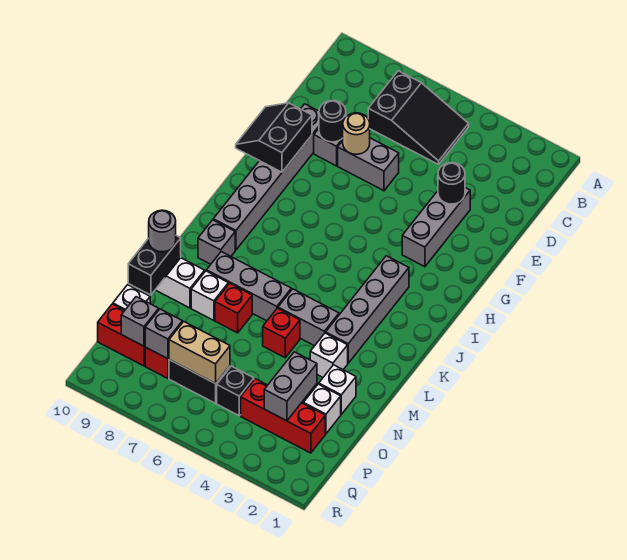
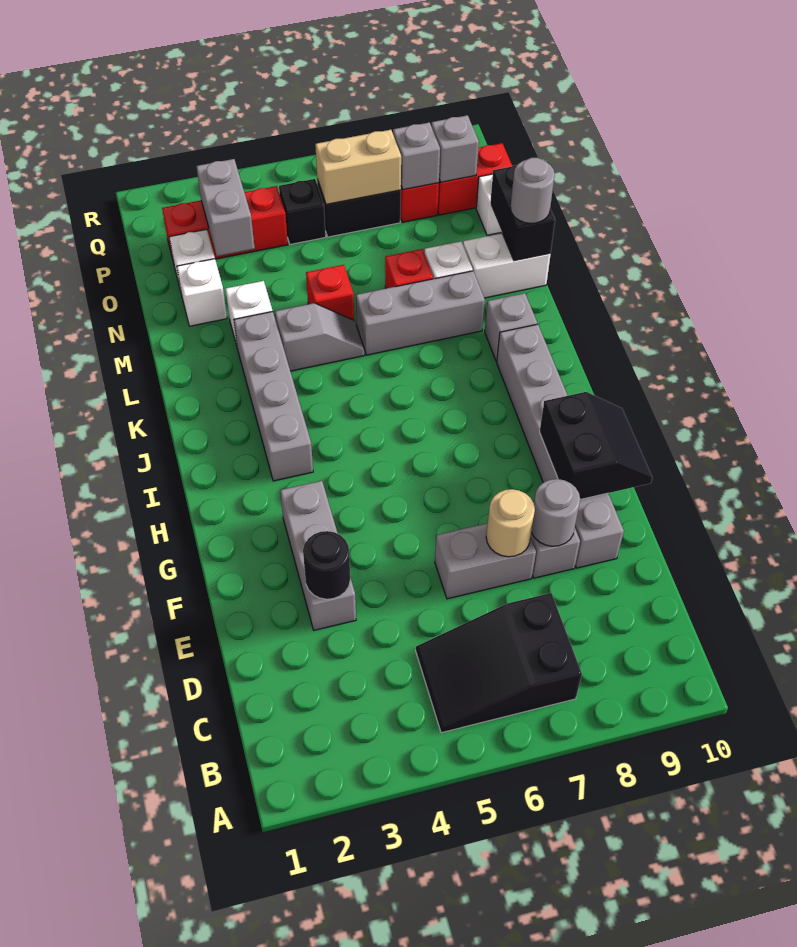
black round brick E8 level 2 -> grey round brick E8 level 2
grey brick L4:L5 level 1 -> grey slope L4:L5 level 1 top 4

